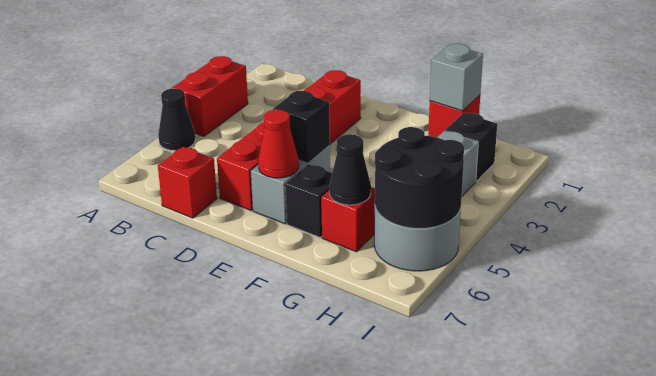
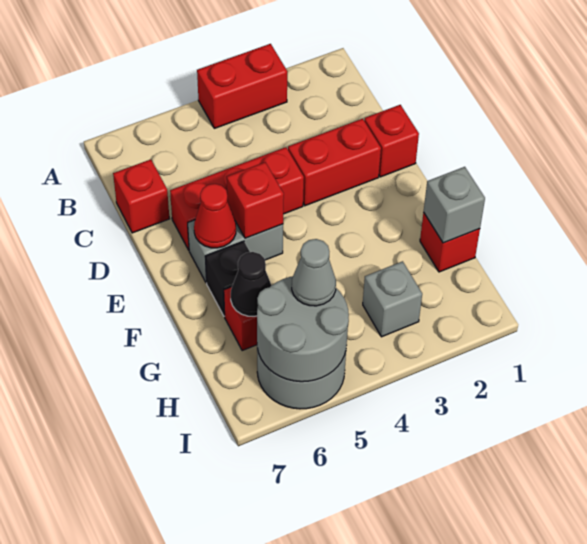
black cone A5 level 1 -> none
none -> red brick D1 level 1
black brick E5 level 2 -> red brick E5 level 2
black brick H2 level 1 -> none
black round brick H5:I6 level 2 -> grey round brick H5:I6 level 2
none -> grey cone H5 level 3

